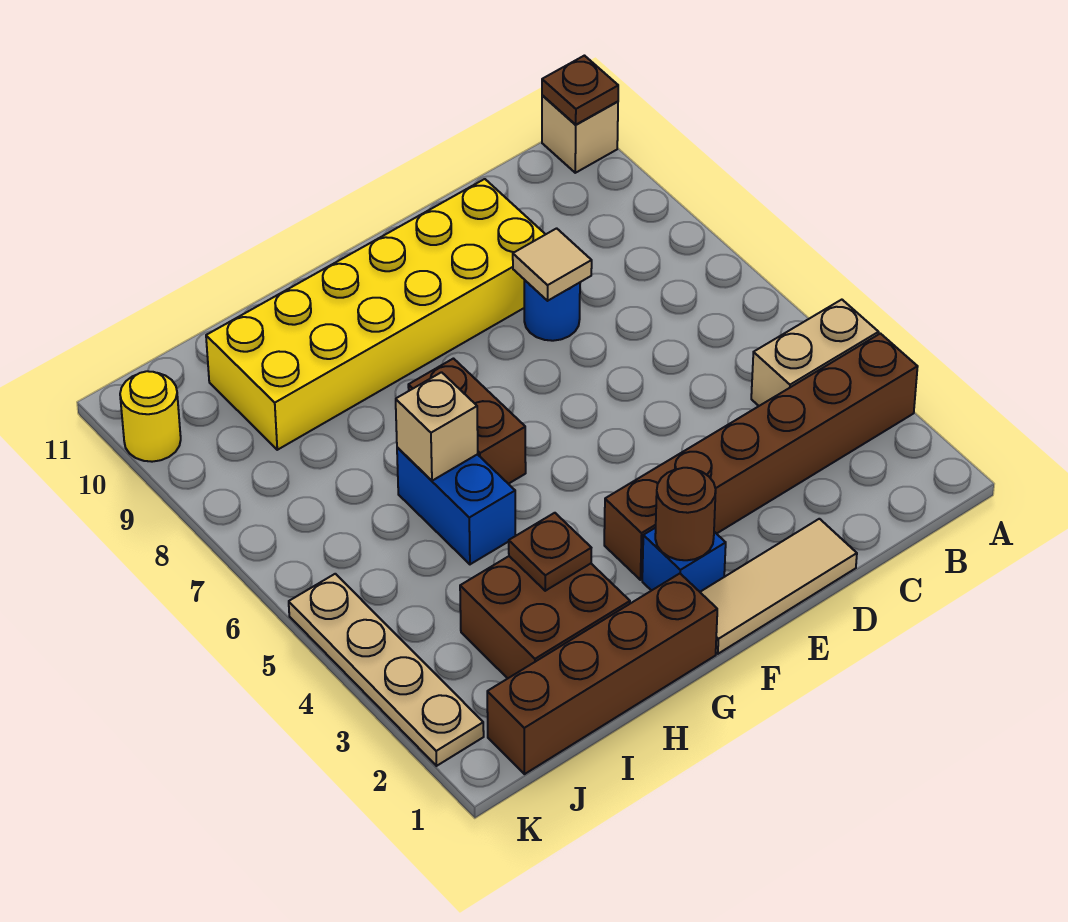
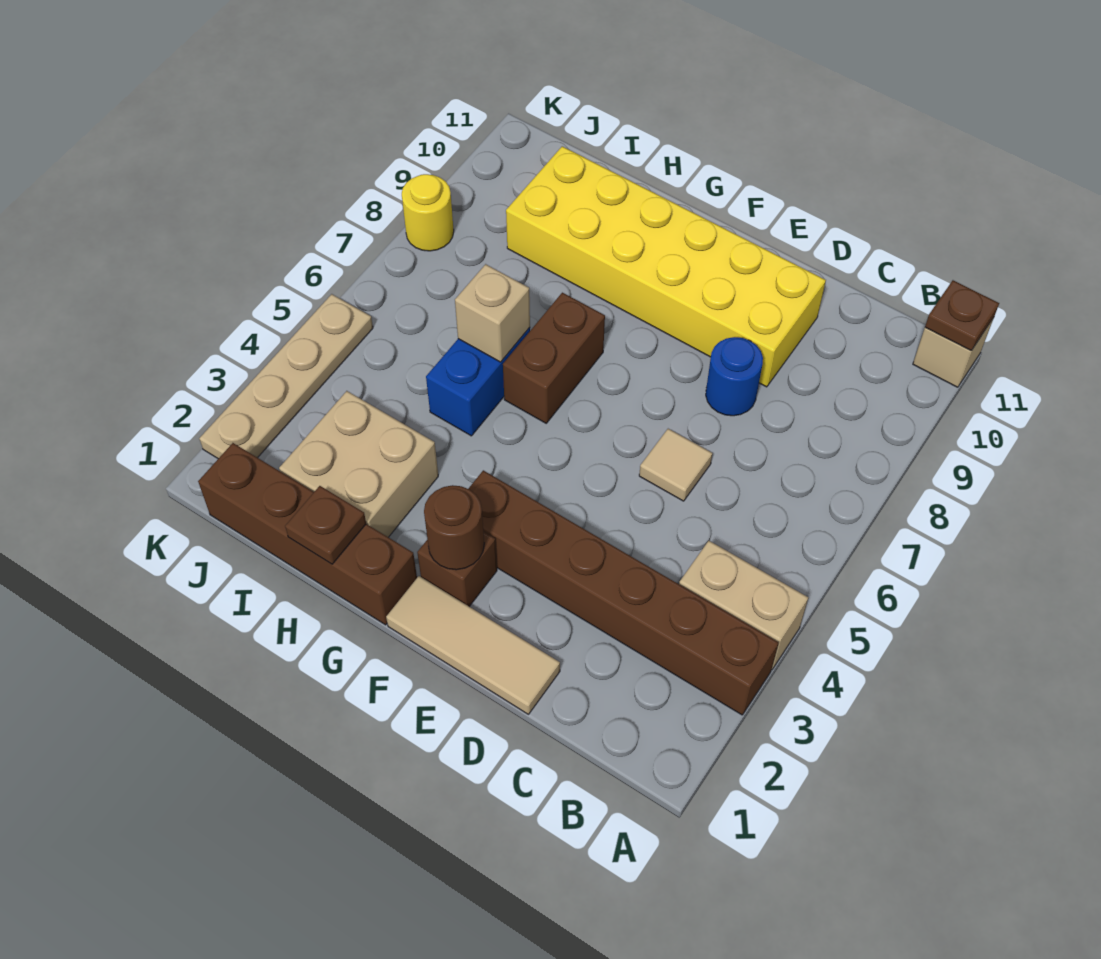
tan tile D8 level 2 -> tan tile D6 level 1
blue brick F2 level 1 -> brown brick F2 level 1
brown brick H2:I3 level 1 -> tan brick H2:I3 level 1
brown plate H3 level 2 -> brown plate H1 level 2
yellow round brick K10 level 1 -> yellow round brick K8 level 1

